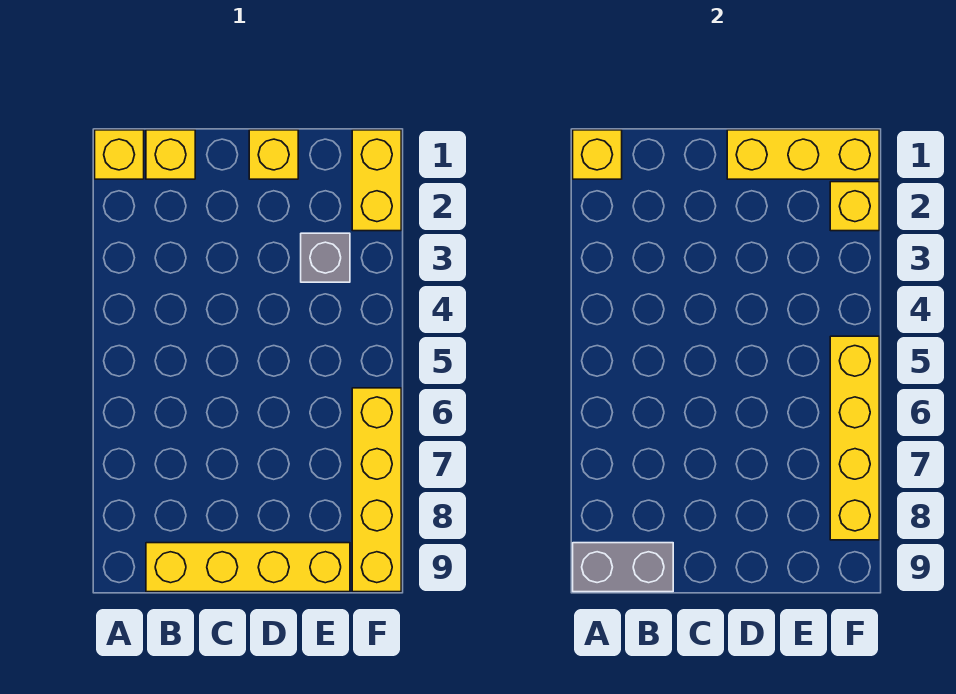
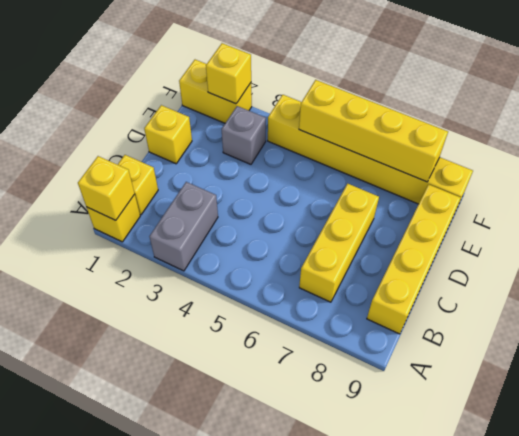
grey brick A9:B9 level 2 -> grey brick A3:B3 level 1
yellow brick D1:F1 level 2 -> yellow brick B7:D7 level 1
yellow brick F6:F9 level 1 -> yellow brick F4:F9 level 1

